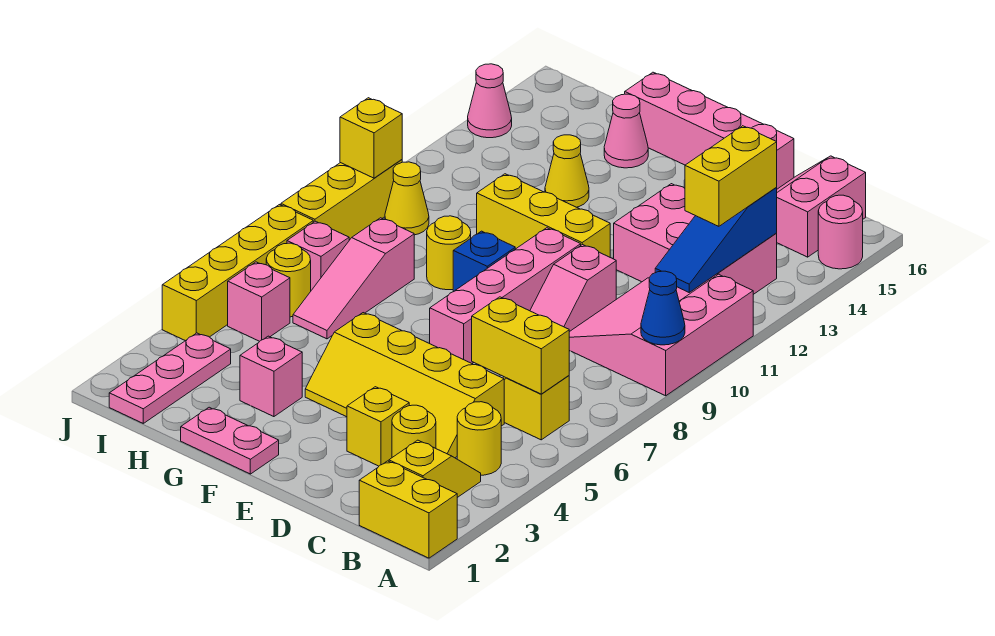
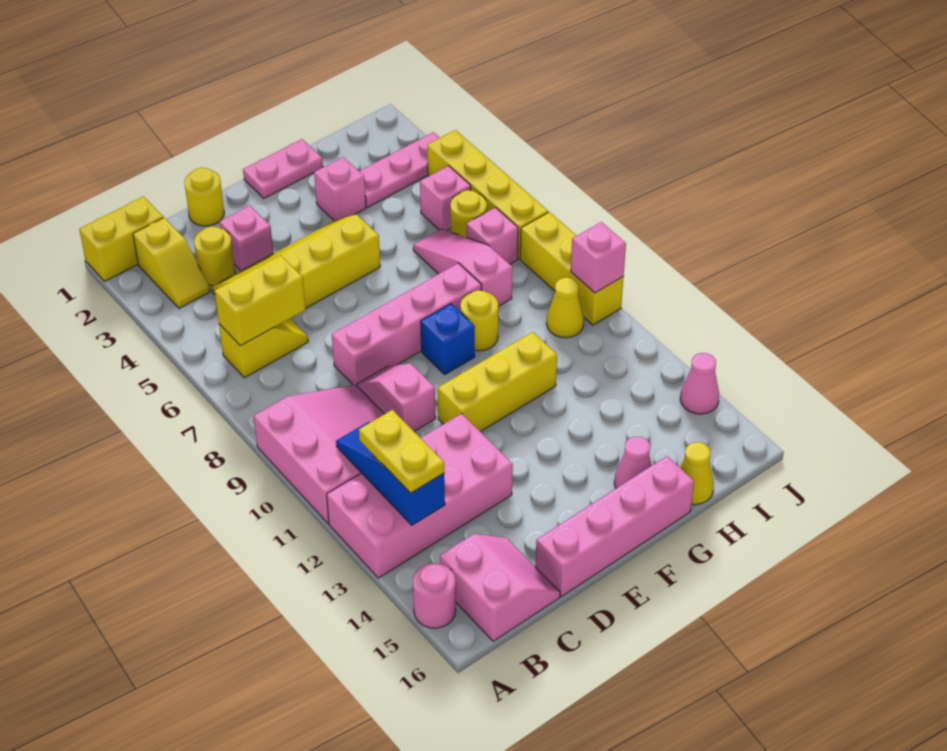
blue cone A9 level 2 -> none
yellow round brick B4 level 1 -> yellow round brick D1 level 1
pink brick B12:D13 level 1 -> pink brick A12:D13 level 1
yellow brick B12:B13 level 3 -> yellow plate B12:B13 level 3
yellow brick D3 level 1 -> pink brick D3 level 1
pink brick E7:E10 level 1 -> pink brick D8:G8 level 1
yellow cone G13 level 1 -> yellow cone H16 level 1
pink plate I1:I3 level 1 -> pink plate H3:J3 level 1
yellow brick J10 level 2 -> pink brick J10 level 2

